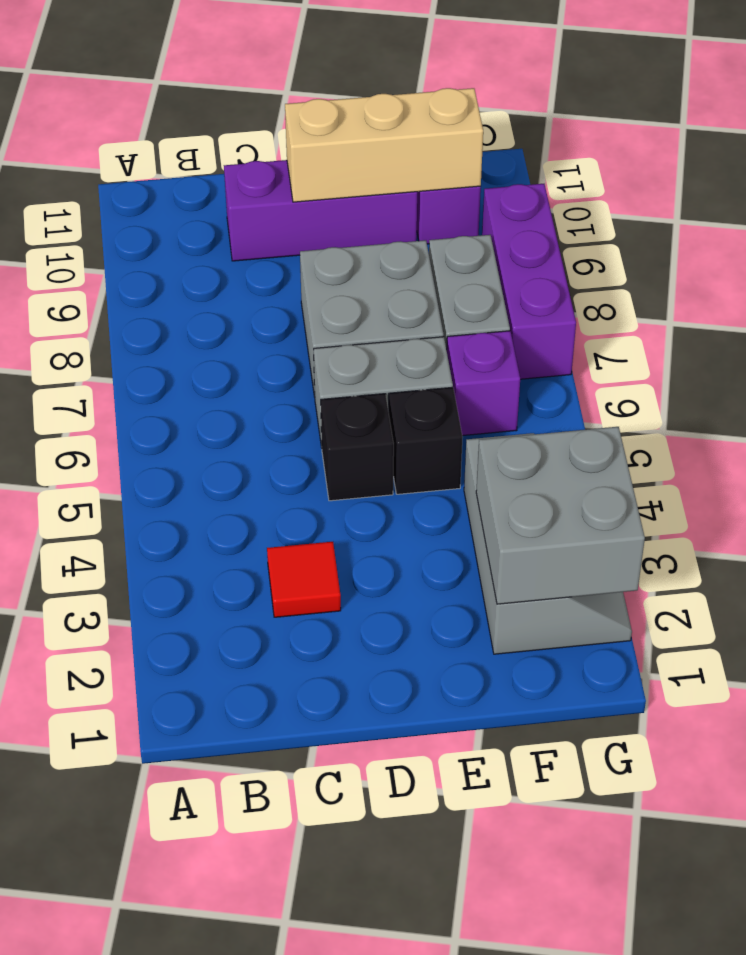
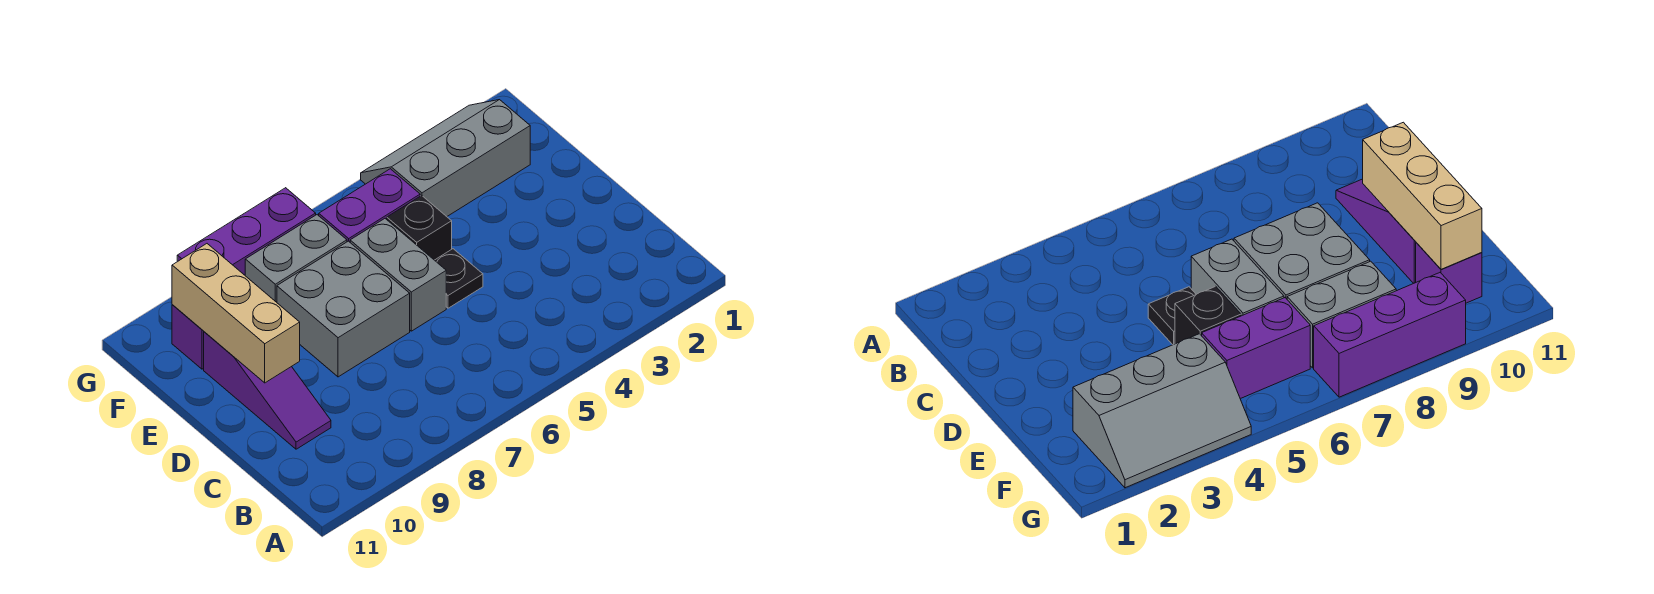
red tile C3 level 1 -> none
purple brick C10:E10 level 1 -> purple slope C10:E10 level 1 top E
black brick D5 level 1 -> black plate D5 level 1
grey brick F2:G3 level 2 -> none
purple brick F6 level 1 -> purple brick F5:F6 level 1

